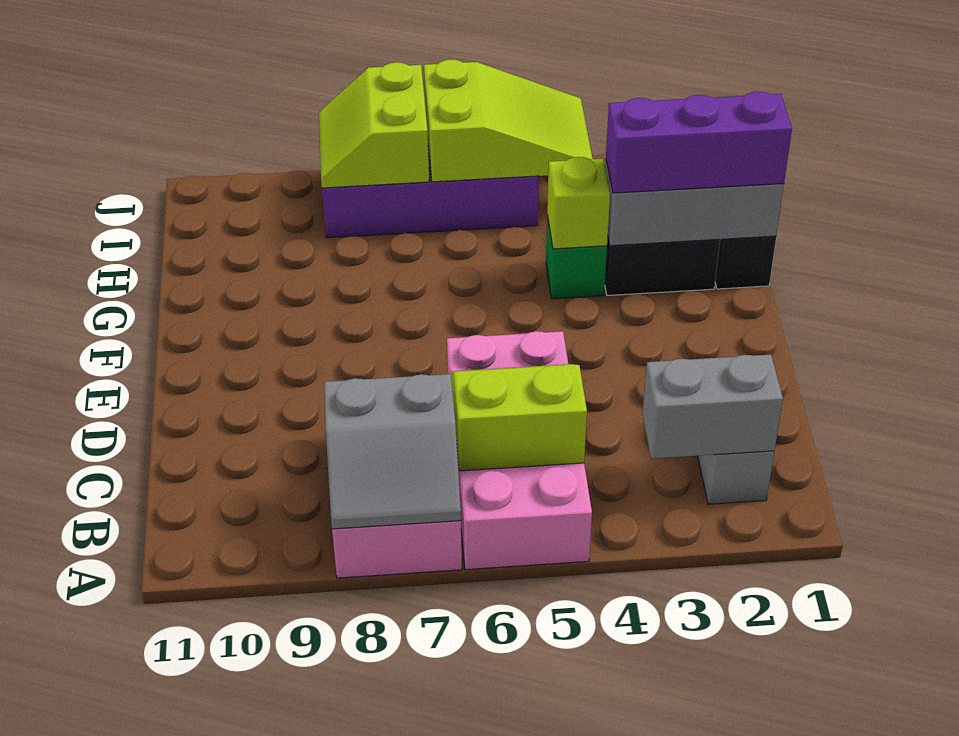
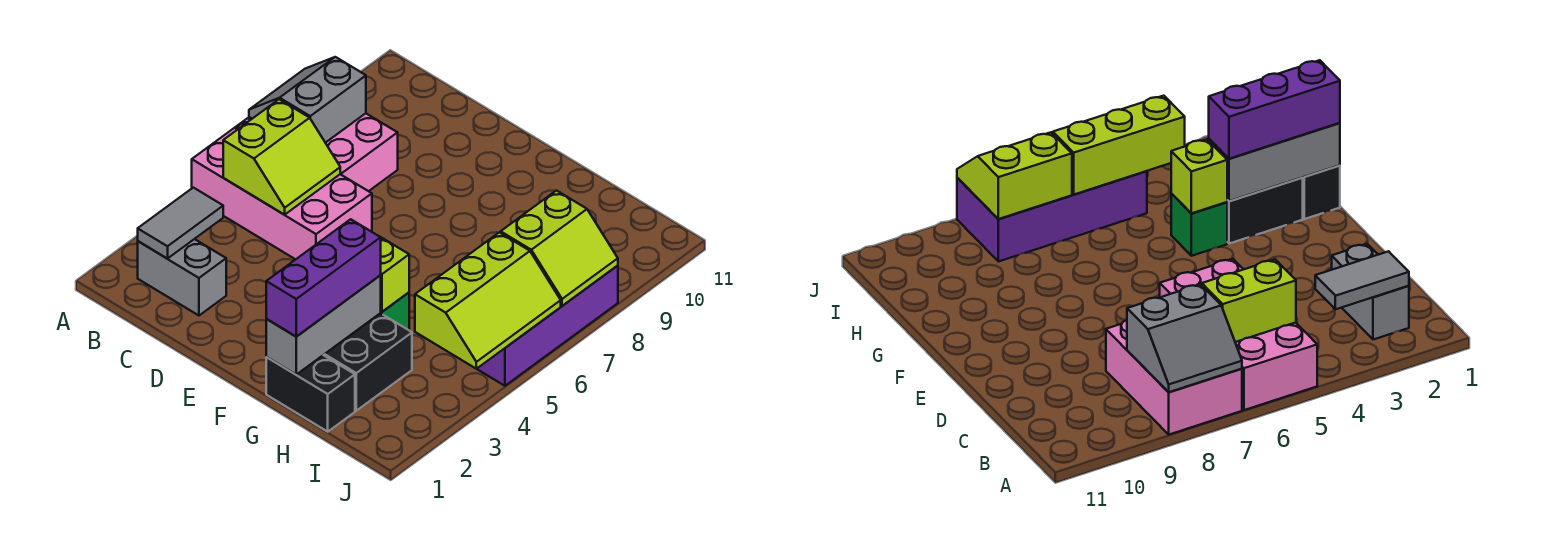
grey brick B2:B3 level 2 -> grey tile B2:B3 level 2
lime slope I4:J6 level 2 top 6 -> lime slope I4:J6 level 2 top I
lime slope I7:J8 level 2 top 7 -> lime slope I7:J8 level 2 top I

